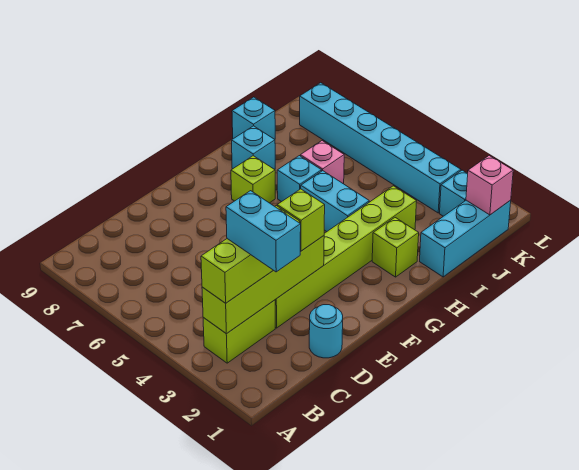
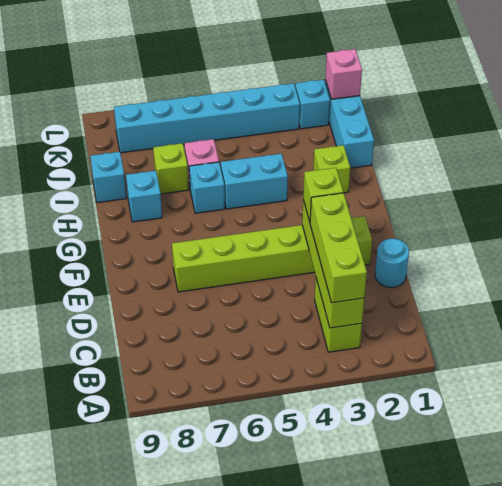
cyan brick C2:C3 level 4 -> none
lime brick D3:I3 level 1 -> lime brick E2:E7 level 1
lime brick G7 level 1 -> lime brick I7 level 1

